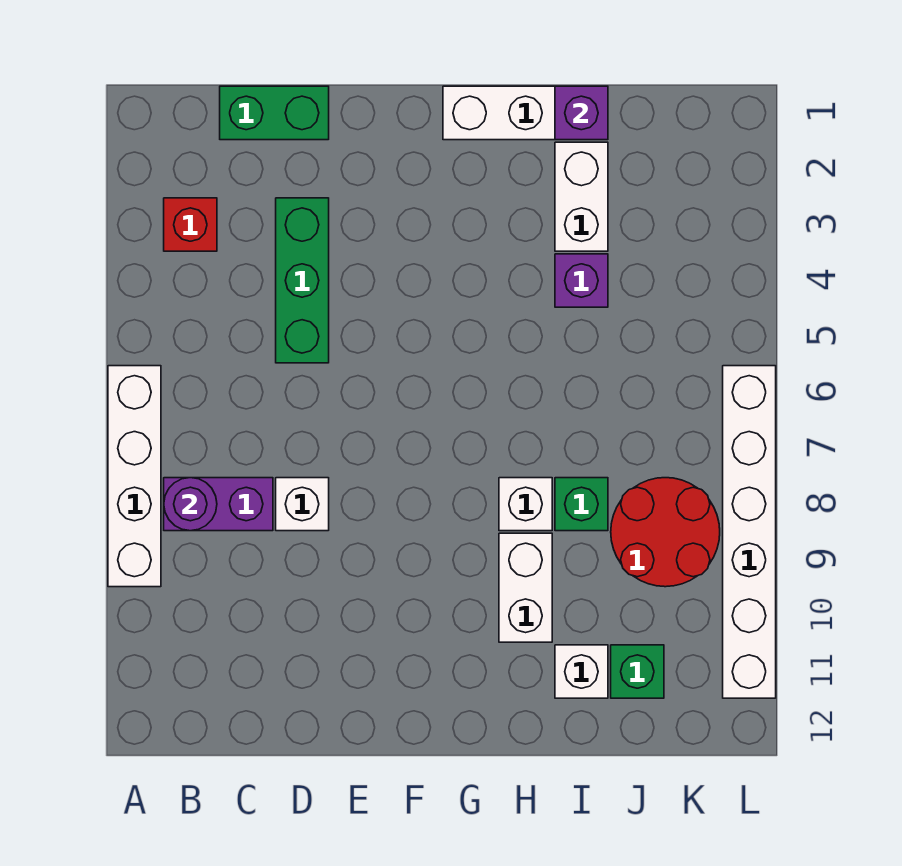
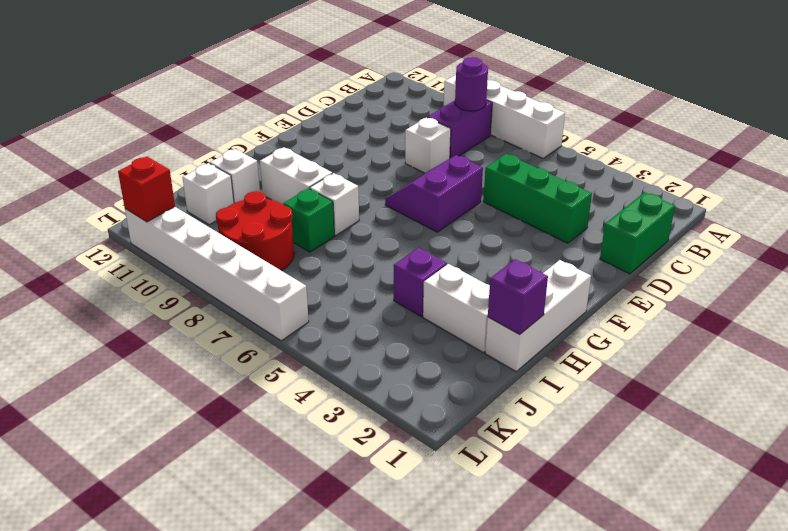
red brick B3 level 1 -> red brick L11 level 2
none -> purple slope E6:F7 level 1 top 6
green brick J11 level 1 -> white brick J11 level 1

